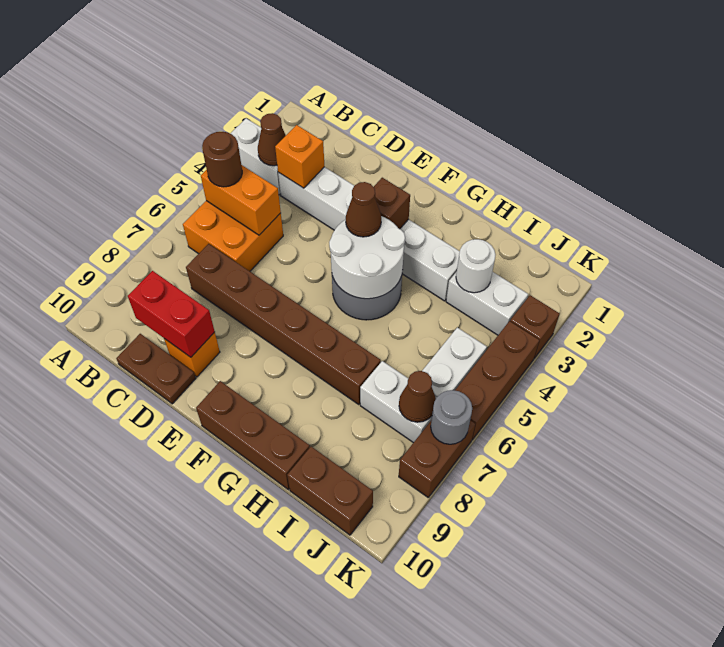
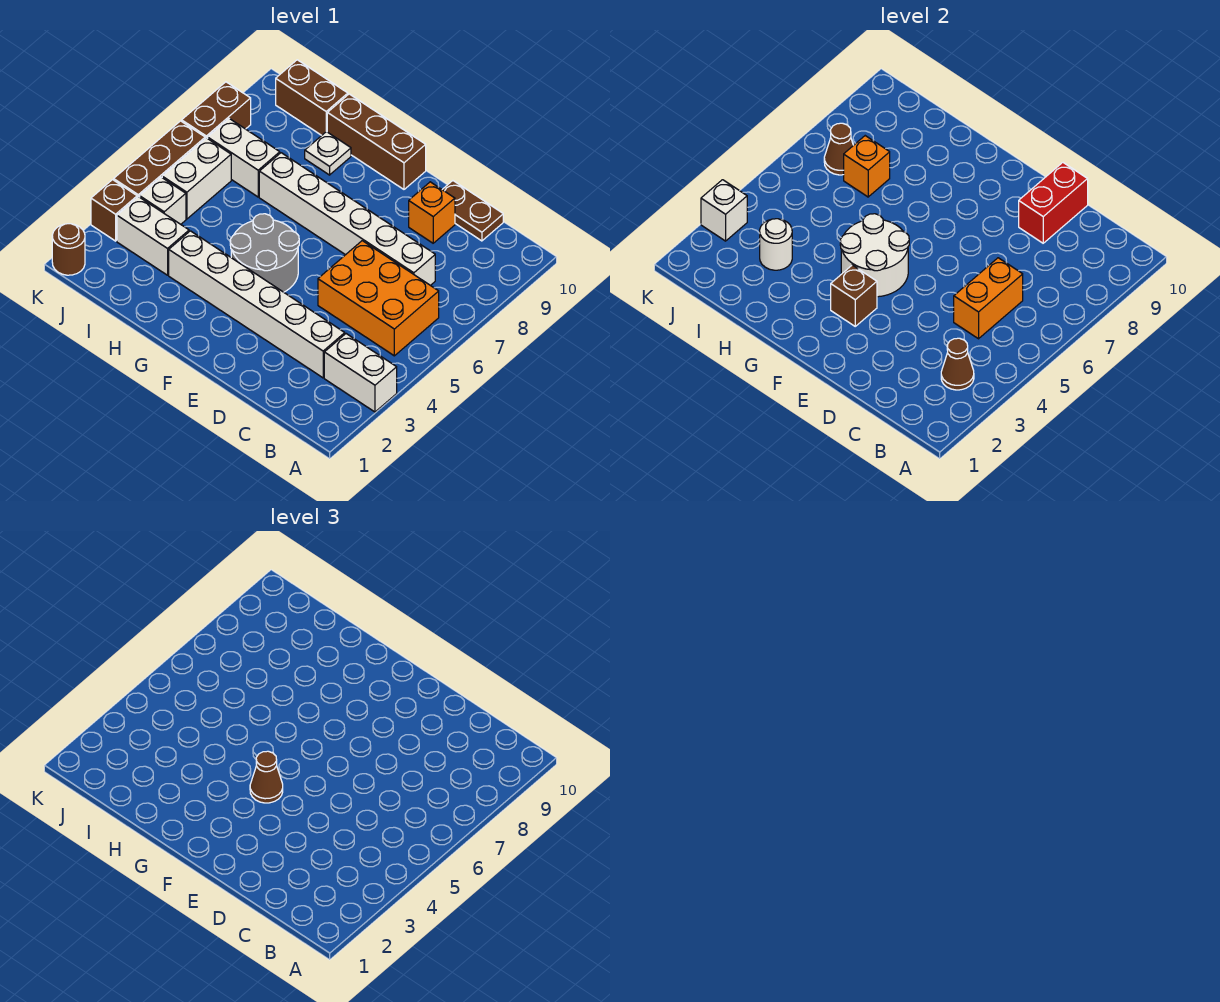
orange brick B5:C6 level 1 -> orange brick B5:D6 level 1
orange brick B5:C5 level 2 -> orange brick C5:C6 level 2
brown round brick B5 level 3 -> brown round brick K1 level 1
orange brick C3 level 2 -> orange brick I7 level 2
brown brick C7:H7 level 1 -> white brick C7:H7 level 1
red brick C9:D9 level 2 -> red brick D9:D10 level 2
none -> white plate H9 level 1
none -> white brick J4 level 1
none -> white brick K3 level 2
grey round brick K7 level 2 -> none

